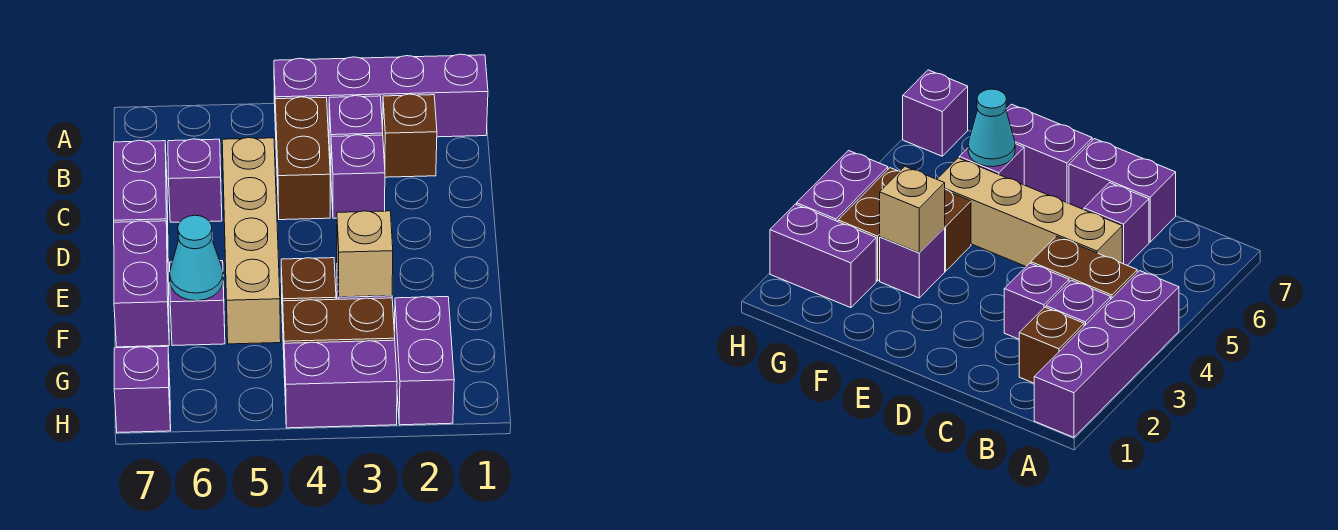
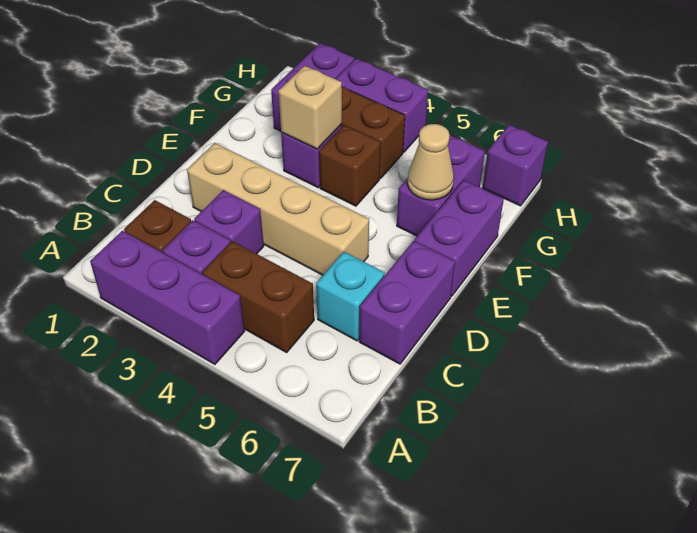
purple brick A1:A4 level 1 -> purple brick A2:A4 level 1
brown brick B4:C4 level 1 -> brown brick B4:B5 level 1
tan brick C5:F5 level 1 -> tan brick D2:D5 level 1
purple brick C6 level 1 -> cyan brick C6 level 1
purple brick F6 level 1 -> purple brick F6:G6 level 1
cyan cone F6 level 2 -> tan cone F6 level 2

